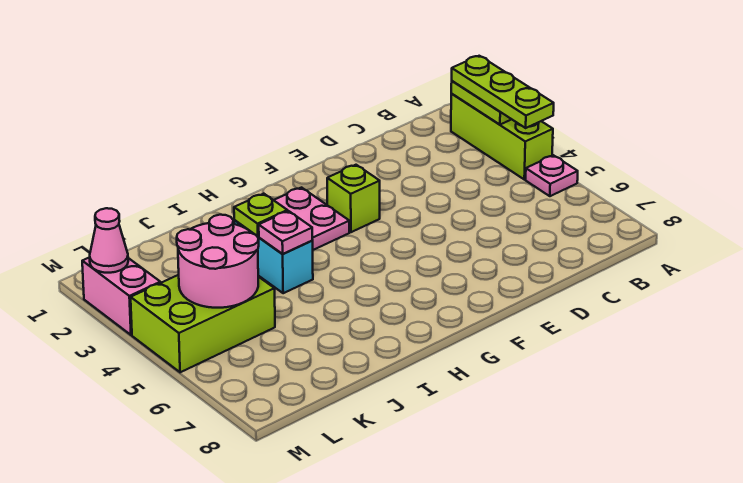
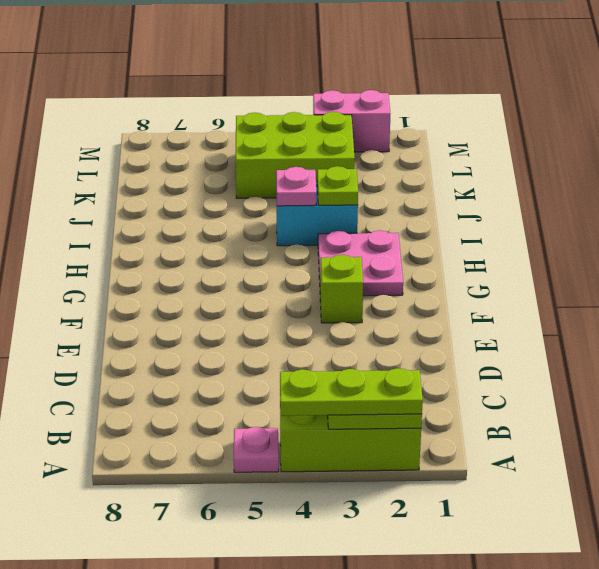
lime brick K4:M5 level 1 -> lime brick K3:L5 level 1
pink round brick K4:L5 level 2 -> none
pink cone M2 level 2 -> none

